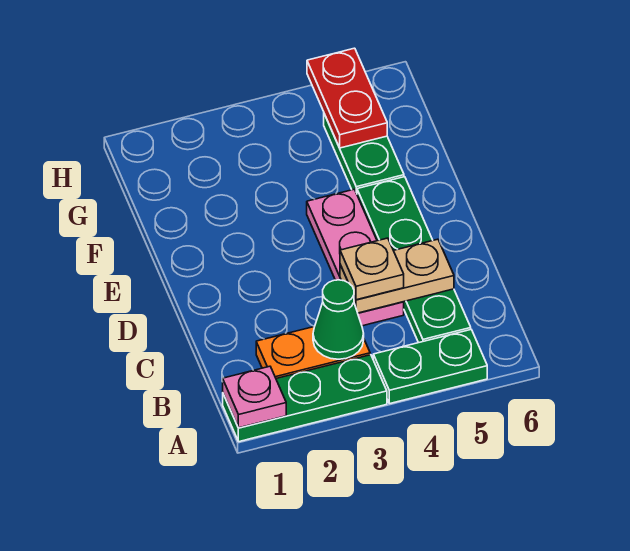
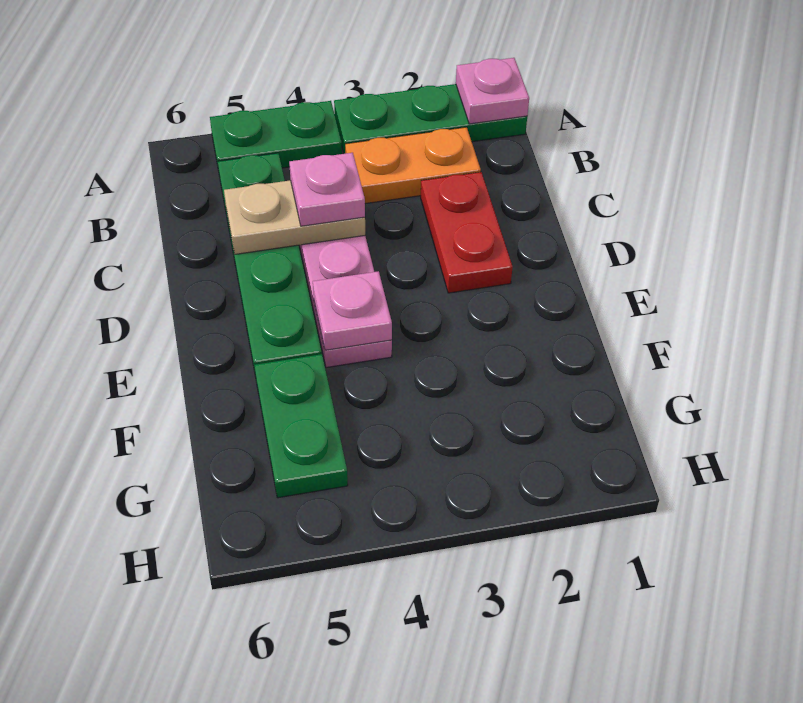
green cone B3 level 2 -> none
tan plate C4 level 3 -> pink plate C4 level 3
none -> pink plate E4 level 2
red plate G5:H5 level 2 -> red plate C2:D2 level 1

